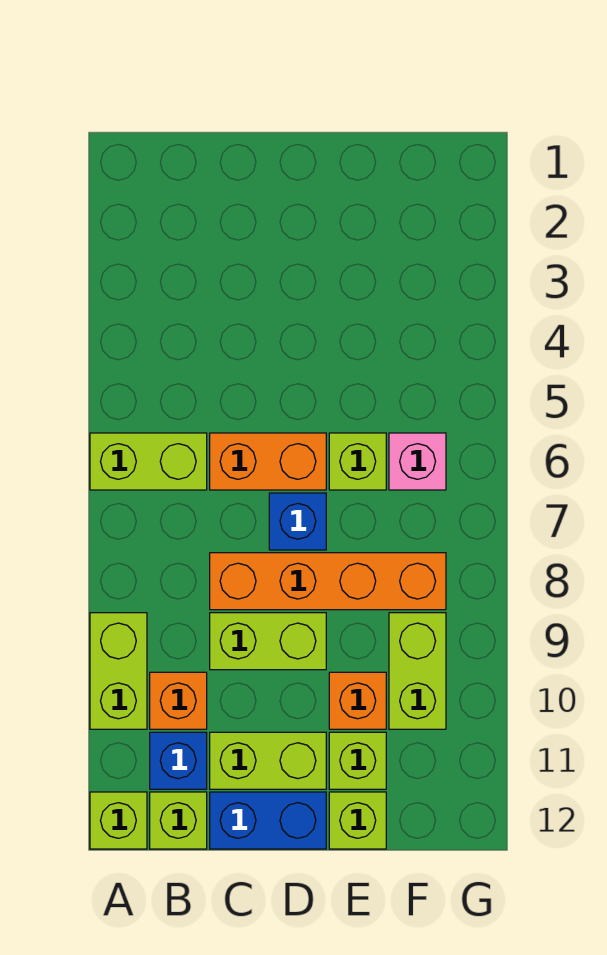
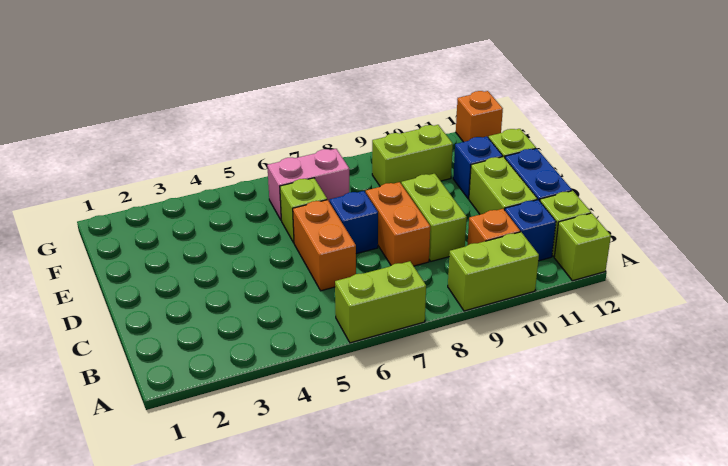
lime brick A6:B6 level 1 -> lime brick A6:A7 level 1
orange brick C8:F8 level 1 -> orange brick C8:D8 level 1
orange brick E10 level 1 -> orange brick G12 level 1
lime brick E11 level 1 -> blue brick E11 level 1
pink brick F6 level 1 -> pink brick F6:F7 level 1

